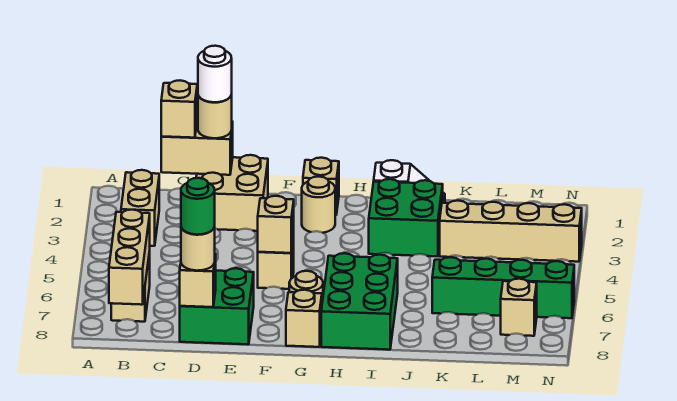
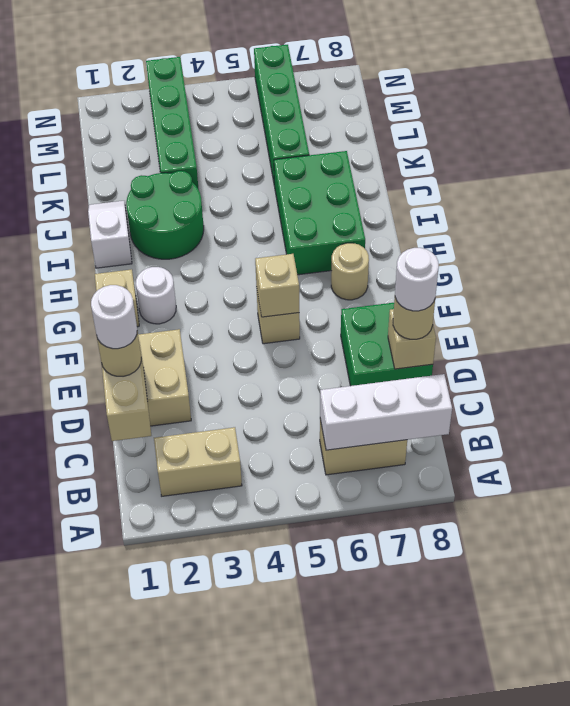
tan brick B6:B8 level 2 -> white brick B6:B8 level 2
tan brick C1 level 3 -> none
green round brick D8 level 4 -> white round brick D8 level 4
tan round brick G2 level 1 -> white round brick G2 level 1
tan brick G8 level 1 -> none
green brick H6:I8 level 1 -> green brick H6:J7 level 1
green brick I2:J3 level 1 -> green round brick I2:J3 level 1
tan brick K3:N3 level 1 -> green brick K3:N3 level 1
tan brick M7 level 1 -> none

